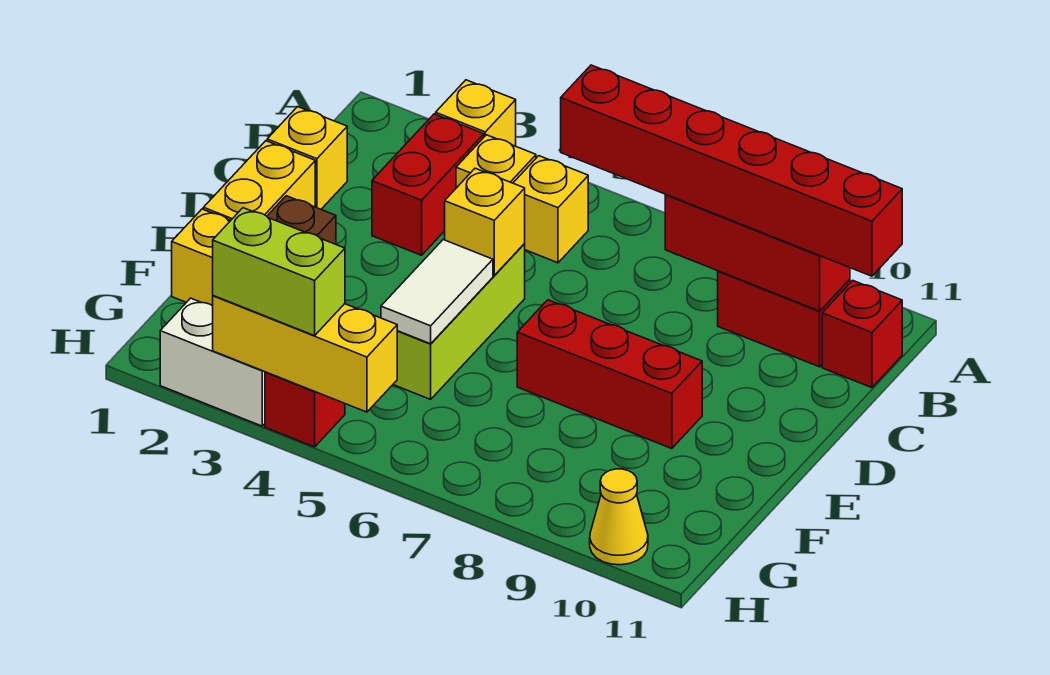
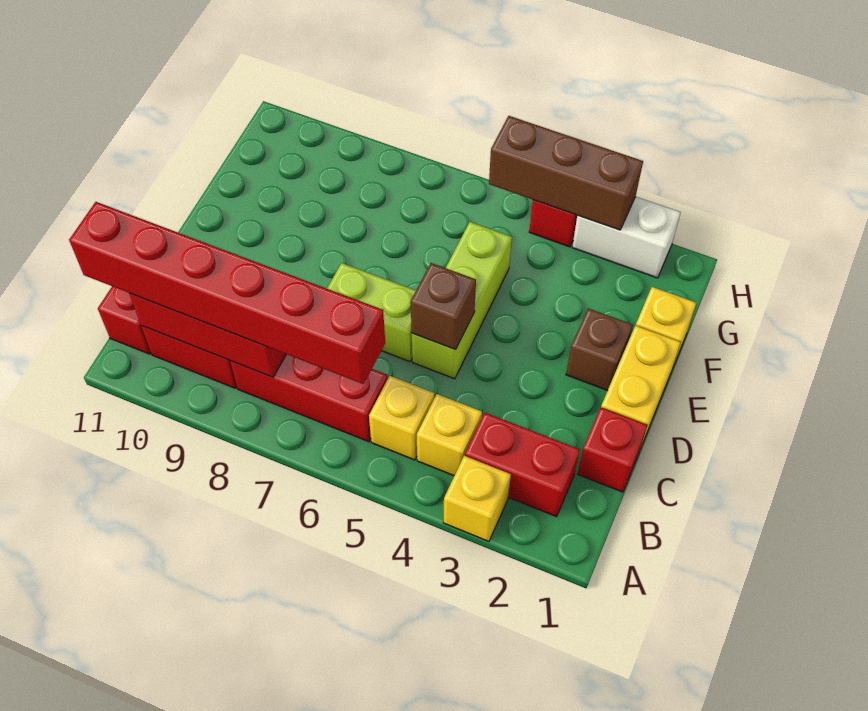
red brick B3:C3 level 1 -> red brick B2:B3 level 1
yellow brick C1 level 1 -> red brick C1 level 1
yellow brick D5 level 2 -> brown brick D5 level 2
white tile E5:F5 level 2 -> none
red brick E7:E9 level 1 -> red brick B6:B8 level 1
yellow brick H3:H5 level 2 -> brown brick H3:H5 level 2
lime brick H3:H4 level 3 -> lime brick D6:D7 level 1
yellow cone H10 level 1 -> none

